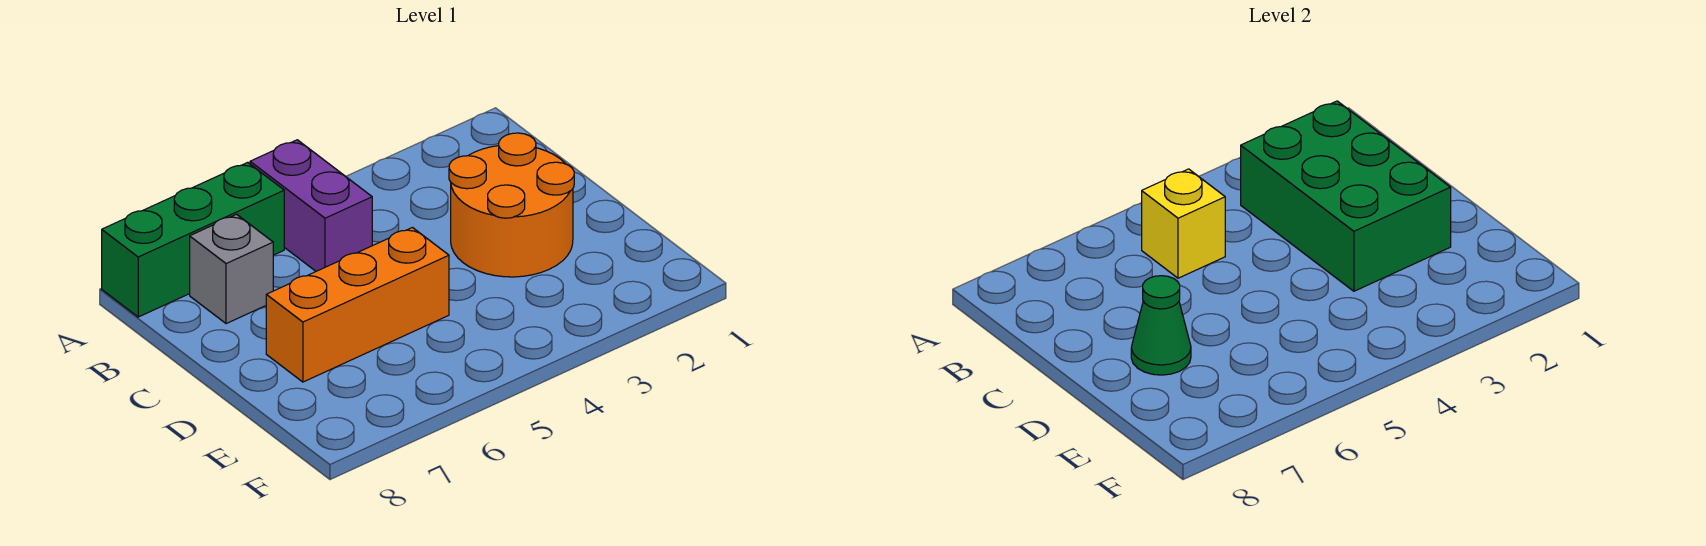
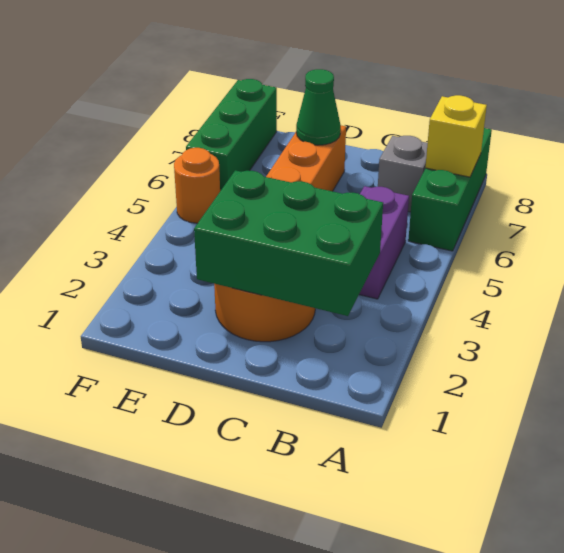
purple brick A5:B5 level 1 -> purple brick B4:B5 level 1
yellow brick B5 level 2 -> yellow brick A7 level 2
none -> orange round brick F5 level 1
none -> green brick F6:F8 level 1

